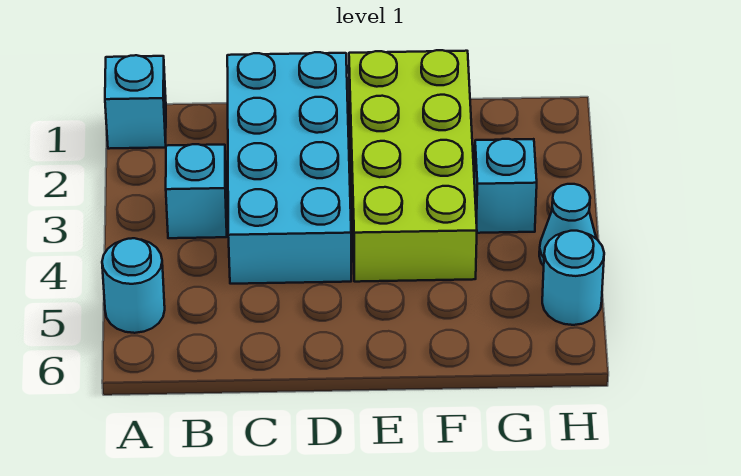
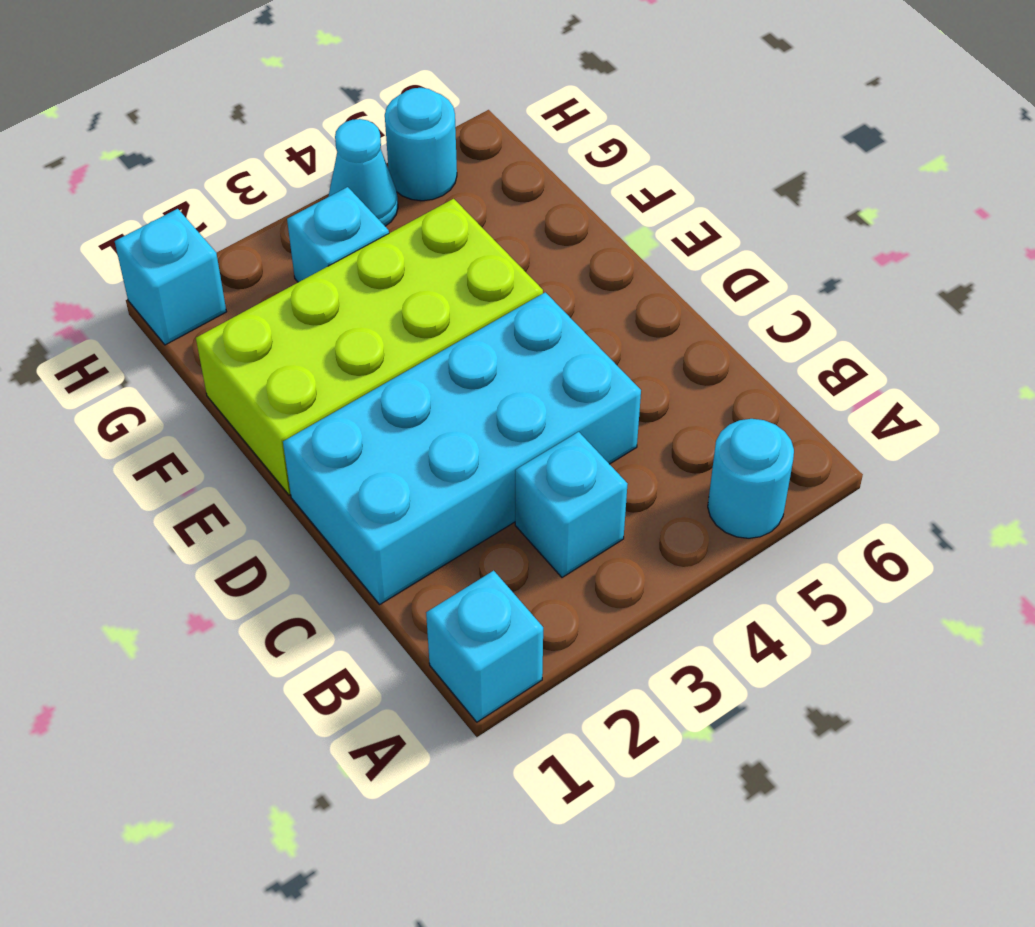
none -> cyan brick H1 level 1

